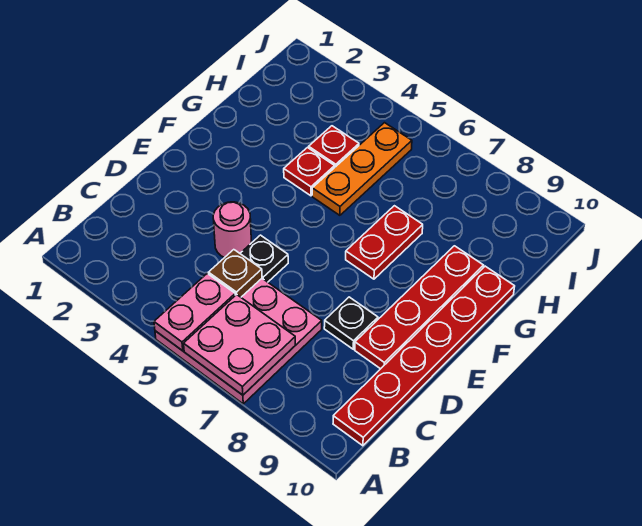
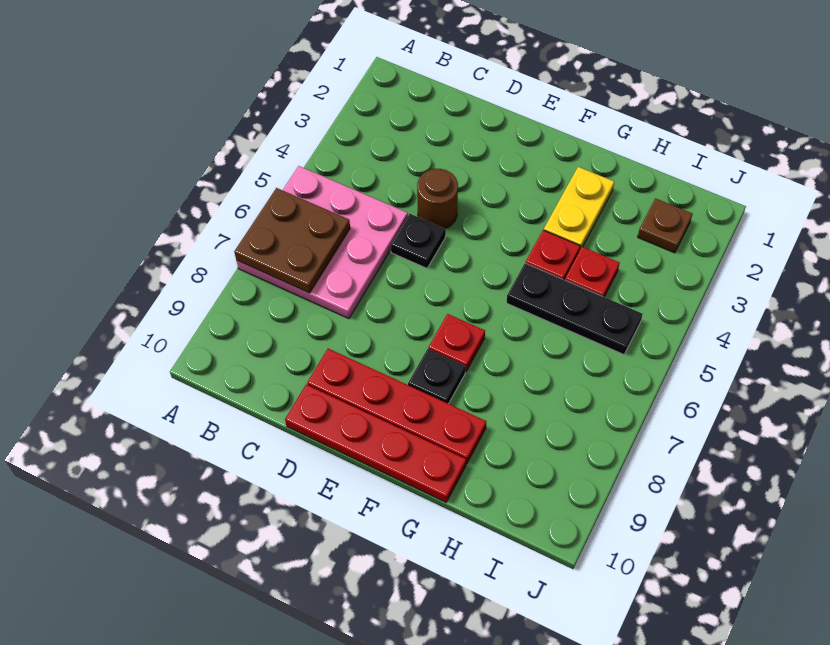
pink plate A5:B5 level 2 -> none
pink plate A6:B7 level 2 -> brown plate A6:B7 level 2
red plate B10:G10 level 1 -> red plate D10:G10 level 1
brown plate C5 level 2 -> brown plate I2 level 1
pink round brick D4 level 1 -> brown round brick D4 level 1
black plate D8 level 1 -> black plate F8 level 1
red plate F7:G7 level 1 -> red plate F7 level 1
none -> yellow plate G2:G3 level 1
orange plate G5:I5 level 1 -> black plate G5:I5 level 1

